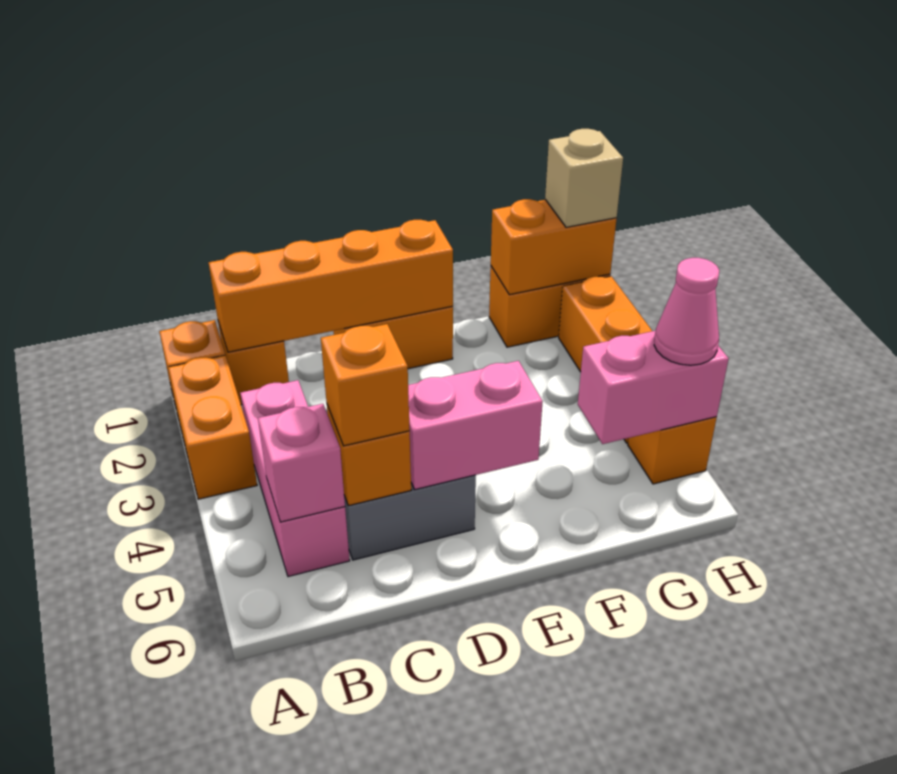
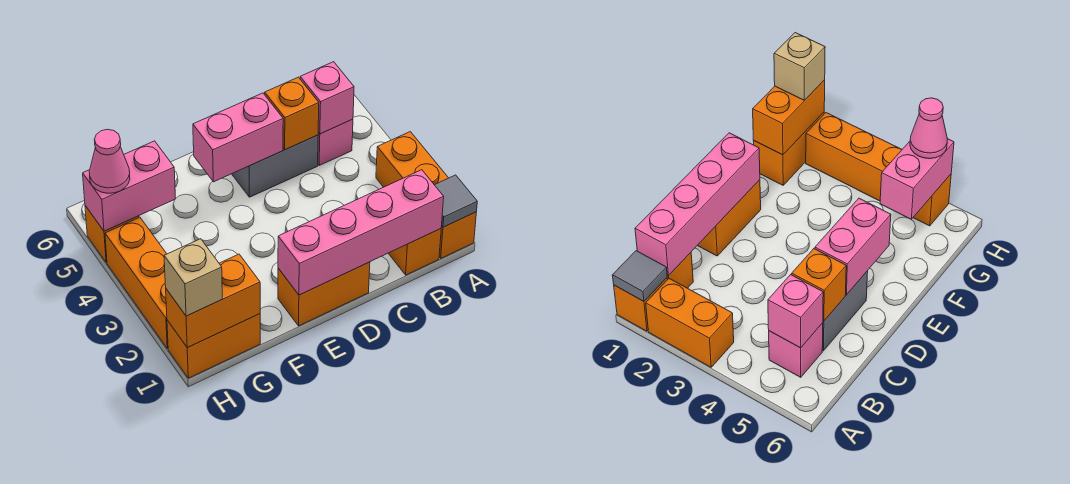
none -> grey tile A1 level 2
orange brick B1:E1 level 2 -> pink brick B1:E1 level 2
pink brick B3:B5 level 1 -> pink brick B5 level 1
orange brick C5 level 3 -> none

